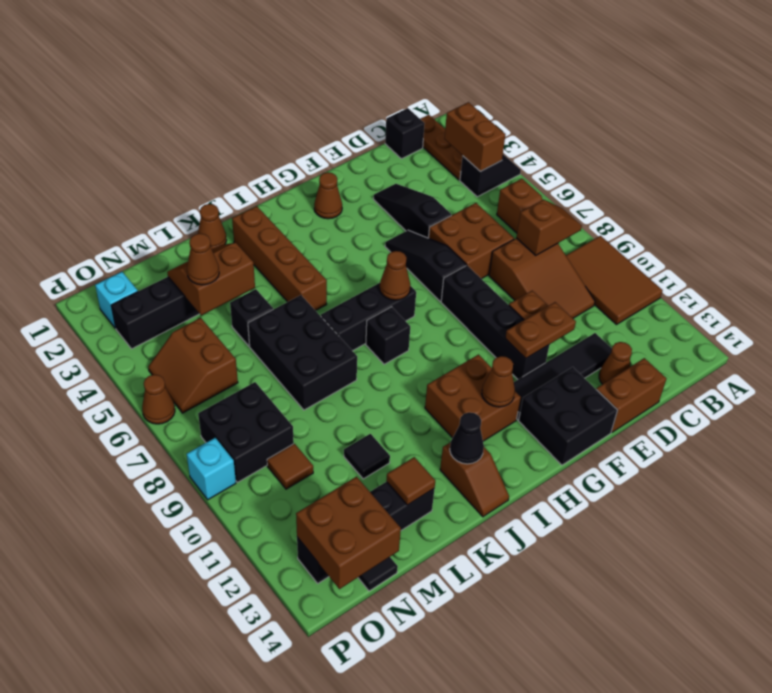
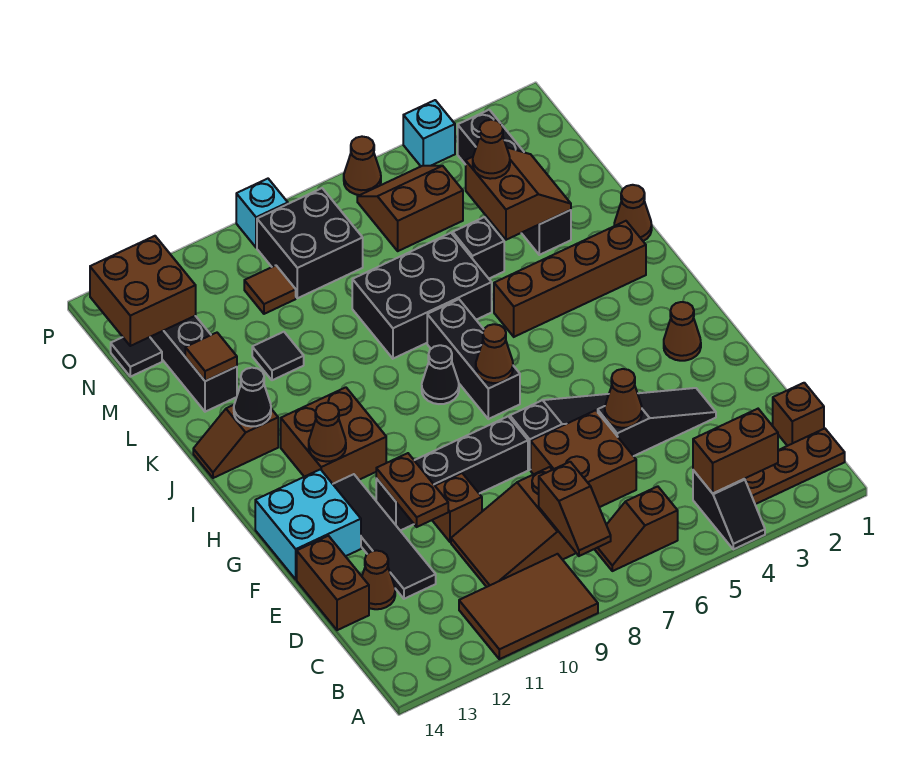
black brick C1 level 1 -> brown brick C1 level 1
none -> brown cone E5 level 2
black brick F13:G14 level 1 -> cyan brick F13:G14 level 1
black brick I8 level 1 -> black cone I8 level 1
cyan brick O2 level 1 -> cyan brick P4 level 1

